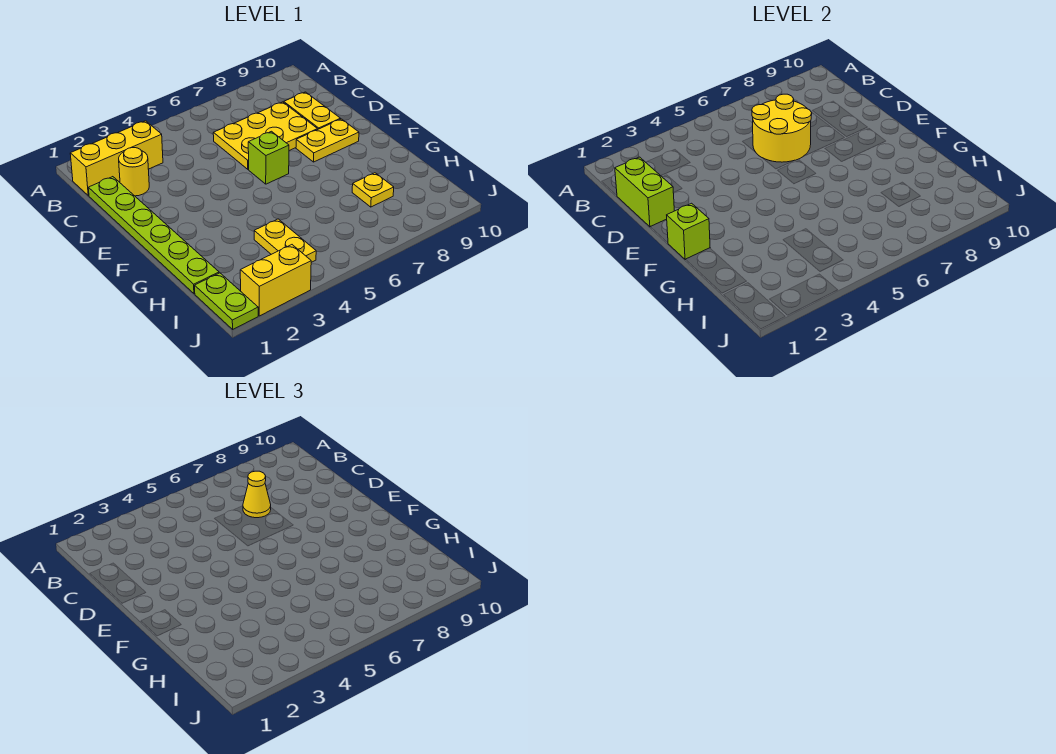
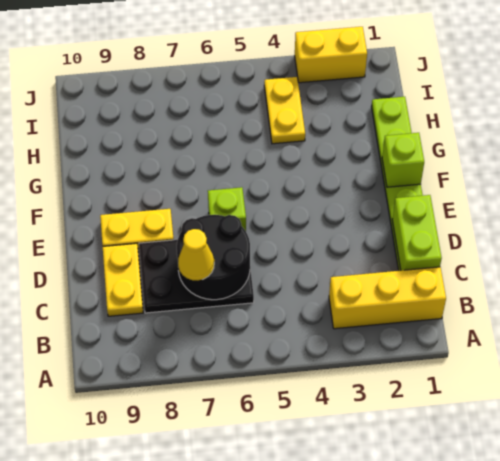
yellow round brick C2 level 1 -> none
yellow plate C6:D8 level 1 -> black plate C6:D8 level 1
yellow round brick C6:D7 level 2 -> black round brick C6:D7 level 2
yellow plate H8 level 1 -> none
lime plate I1:J1 level 1 -> none

